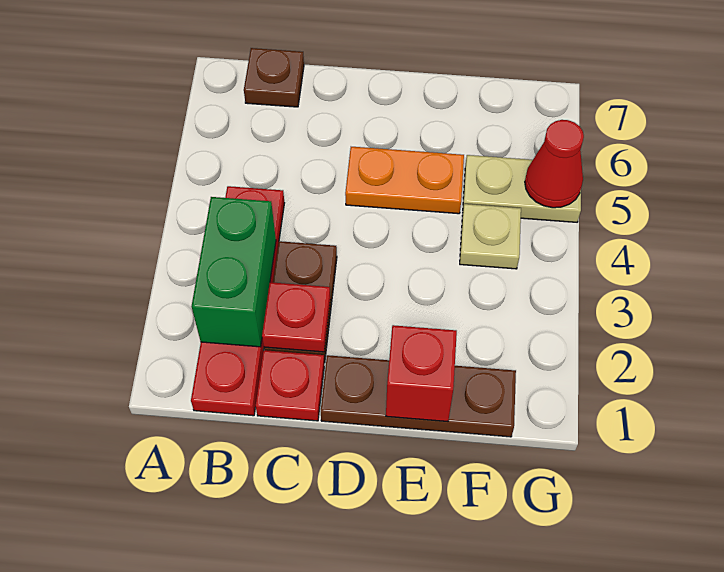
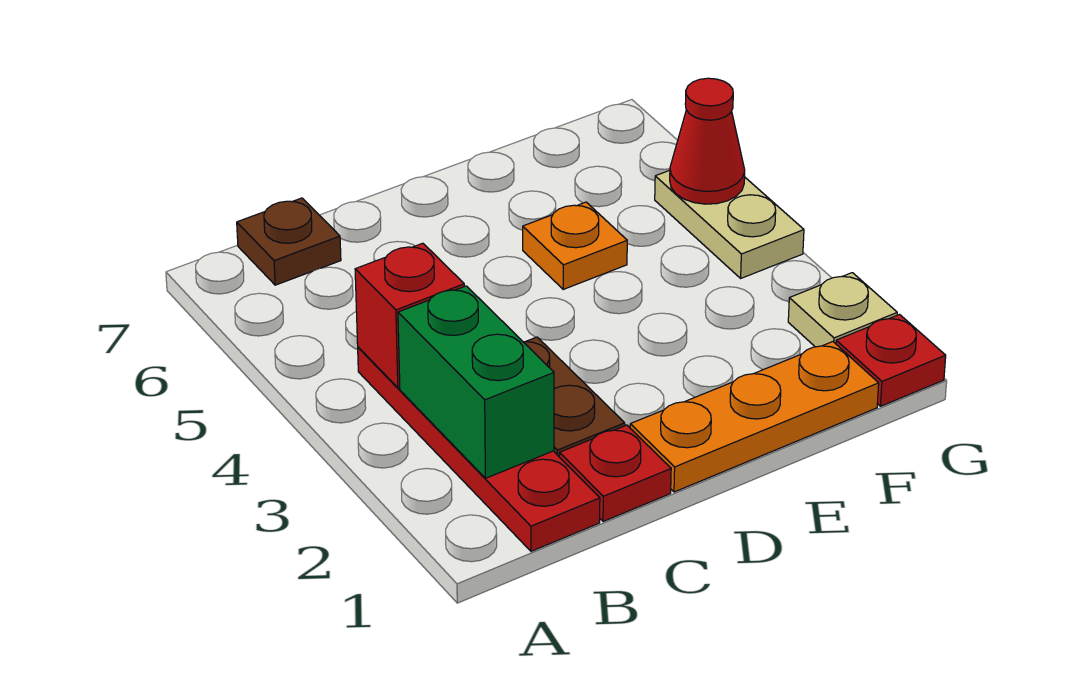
red plate C2 level 2 -> red plate G1 level 1
brown plate D1:F1 level 1 -> orange plate D1:F1 level 1
orange plate D5:E5 level 1 -> orange plate E5 level 1
red brick E1 level 2 -> red brick B4 level 2
tan plate F4 level 1 -> tan plate G2 level 1
tan plate F5:G5 level 1 -> tan plate G4:G5 level 1

